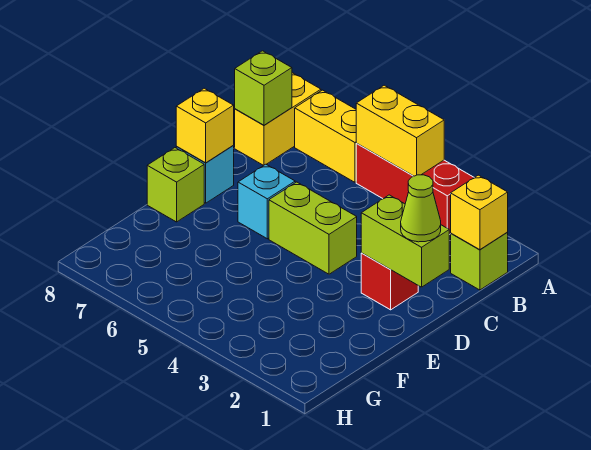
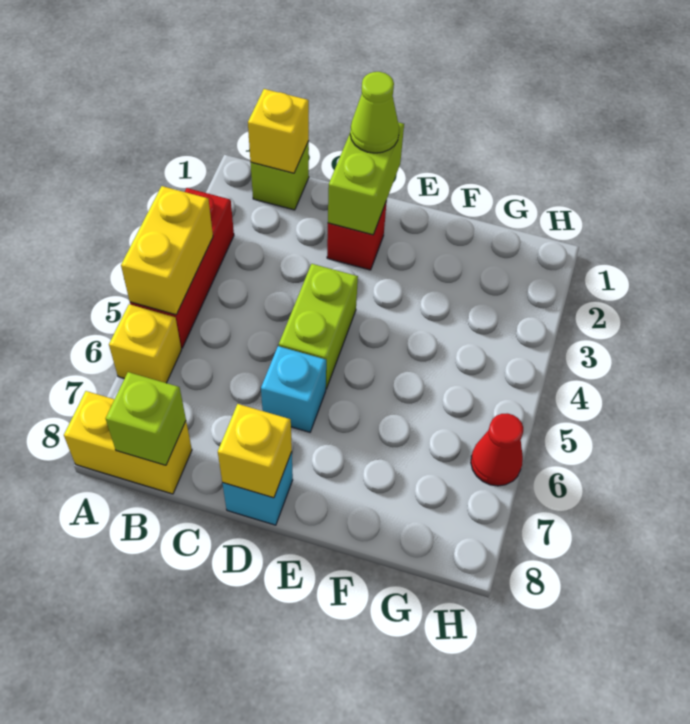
yellow brick A6:A7 level 1 -> yellow brick A6 level 1
lime brick E8 level 1 -> none
none -> red cone H6 level 1

